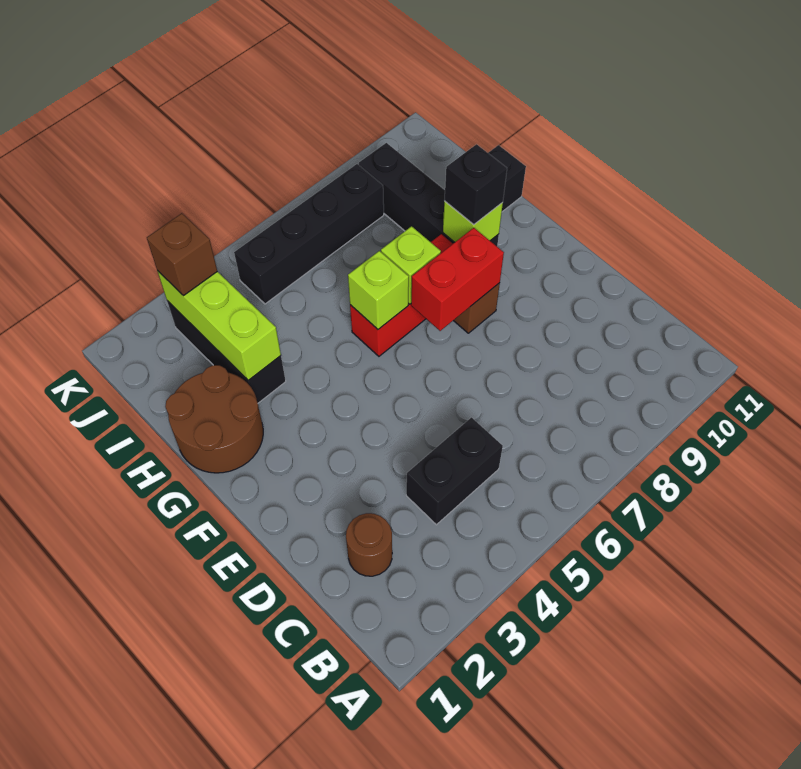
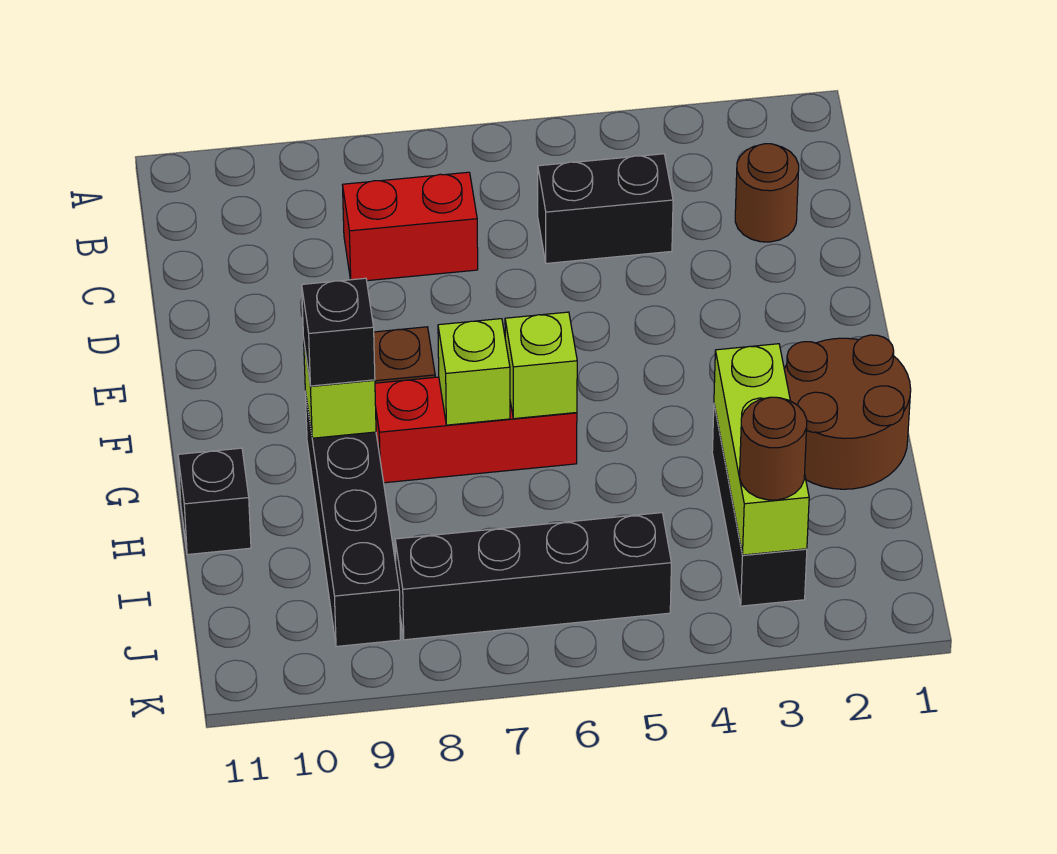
red brick F7:F8 level 2 -> red brick C7:C8 level 1
brown brick J3 level 3 -> brown round brick J3 level 3

